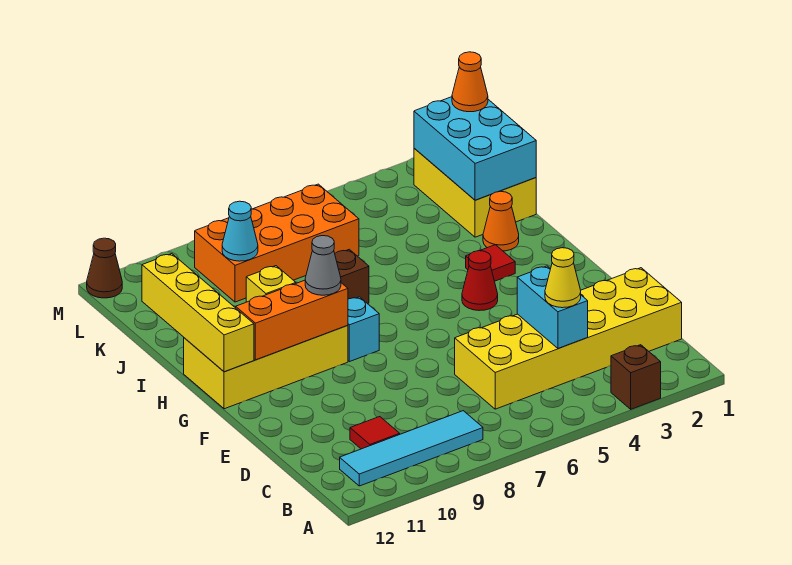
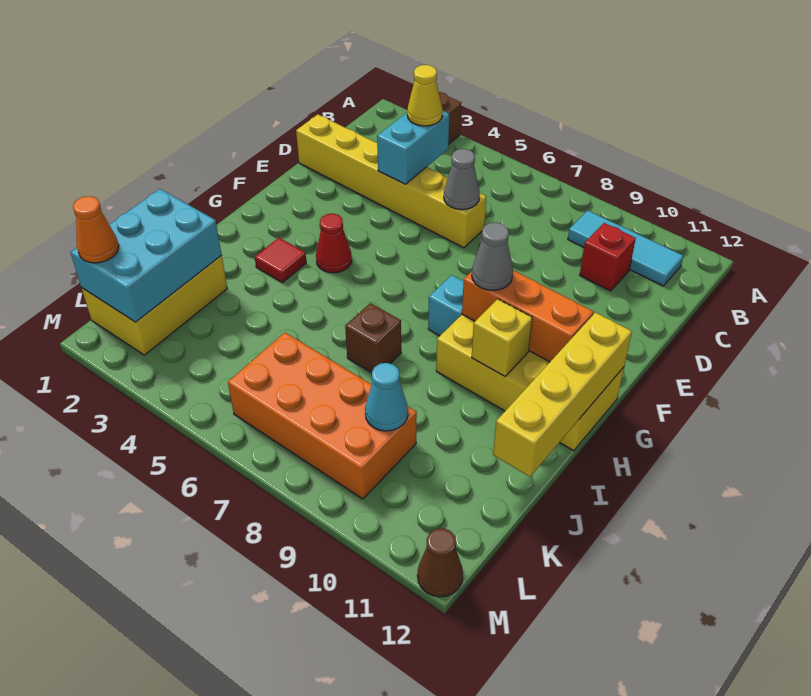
cyan tile B8:B11 level 1 -> cyan tile B9:B11 level 1
yellow brick C1:D6 level 1 -> yellow brick D1:D6 level 1
red tile C10 level 1 -> red brick C10 level 1
none -> grey cone D6 level 2
orange cone I2 level 1 -> none

